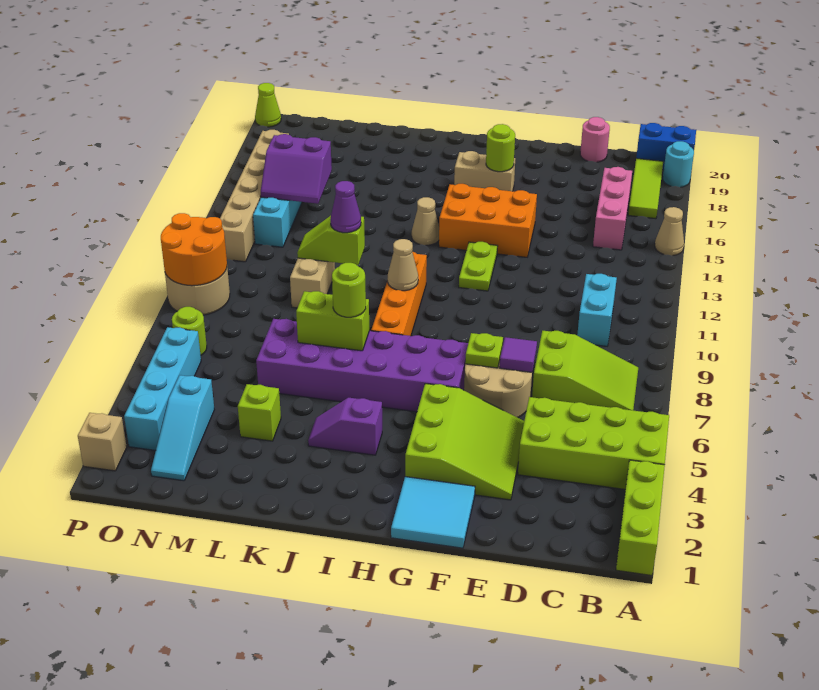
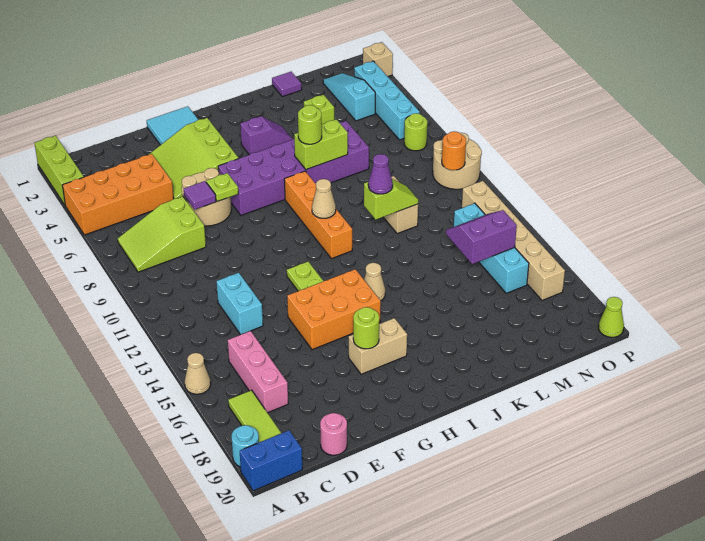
lime brick A4:D5 level 1 -> orange brick A4:D5 level 1
cyan brick C10:C11 level 1 -> cyan brick D12:D13 level 1
none -> purple tile L1 level 1
orange round brick O9:P10 level 2 -> orange round brick O10 level 2

